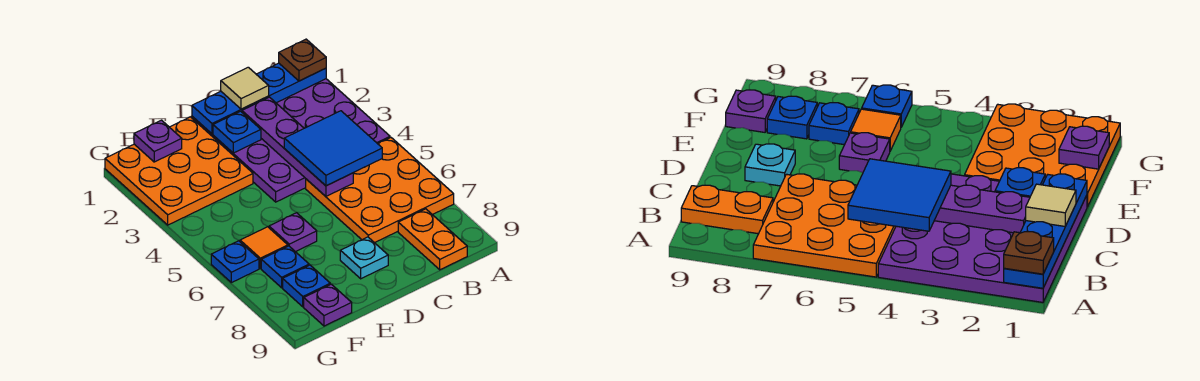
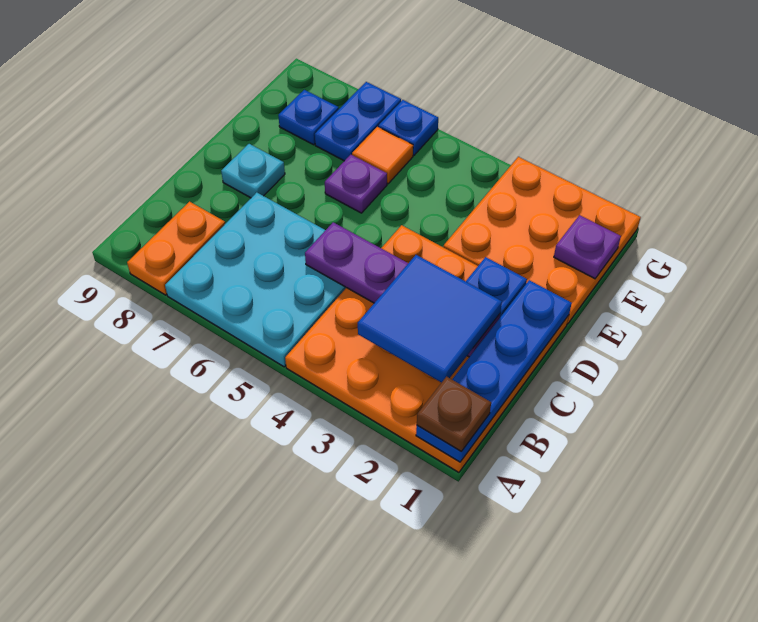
purple plate A1:D4 level 1 -> orange plate A1:D4 level 1
orange plate A5:C7 level 1 -> cyan plate A5:C7 level 1
blue tile B4:C5 level 3 -> blue tile B2:C3 level 3
orange plate B8:B9 level 1 -> orange plate A8:B8 level 1
tan tile C1 level 3 -> none
blue plate F7 level 1 -> blue plate F7:G7 level 1
purple plate F9 level 1 -> none

